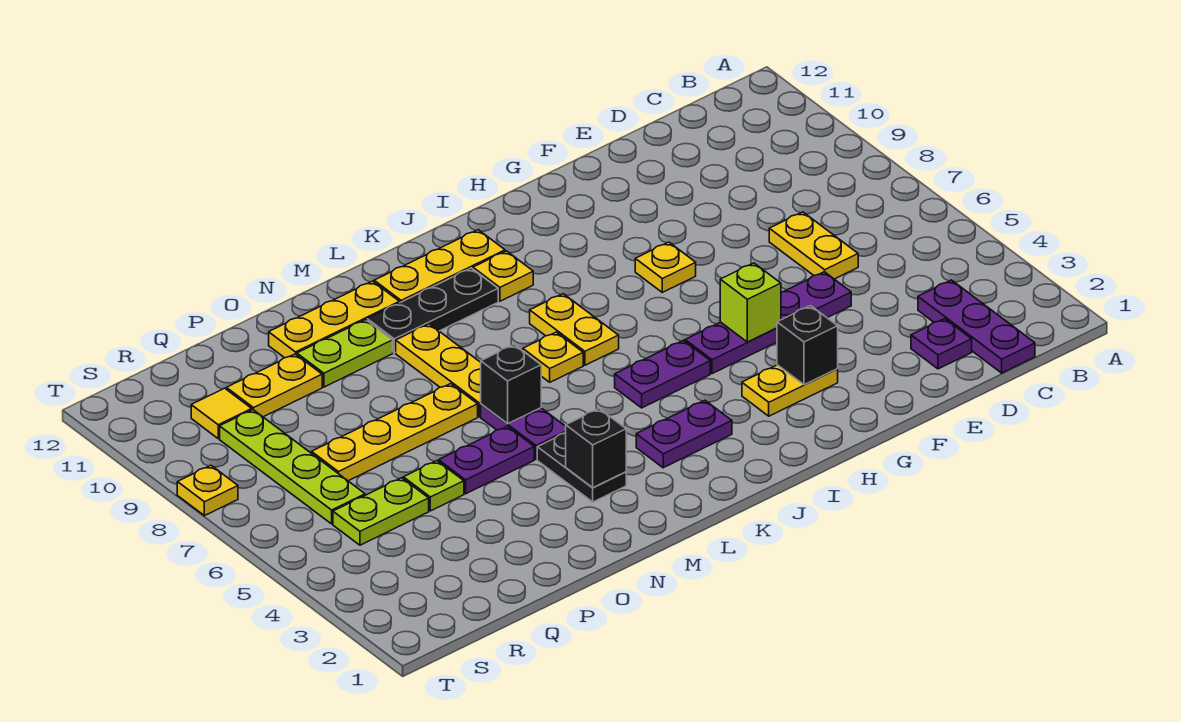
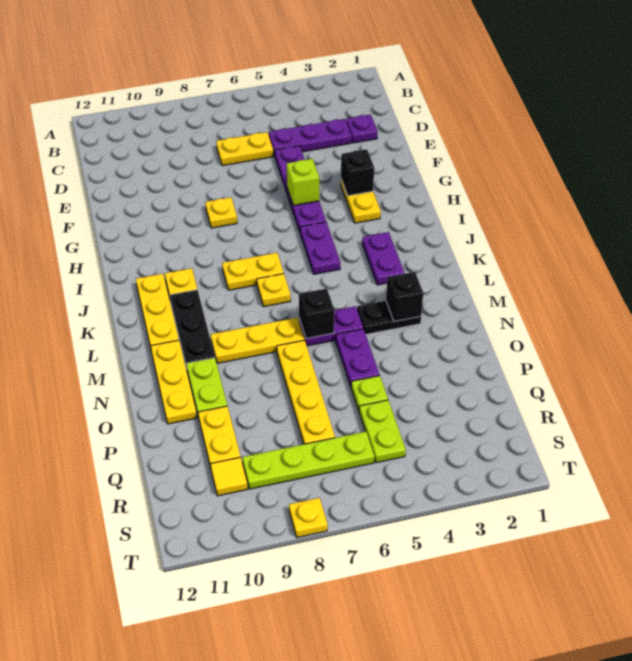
purple plate C1:C3 level 1 -> purple plate D3:D5 level 1

